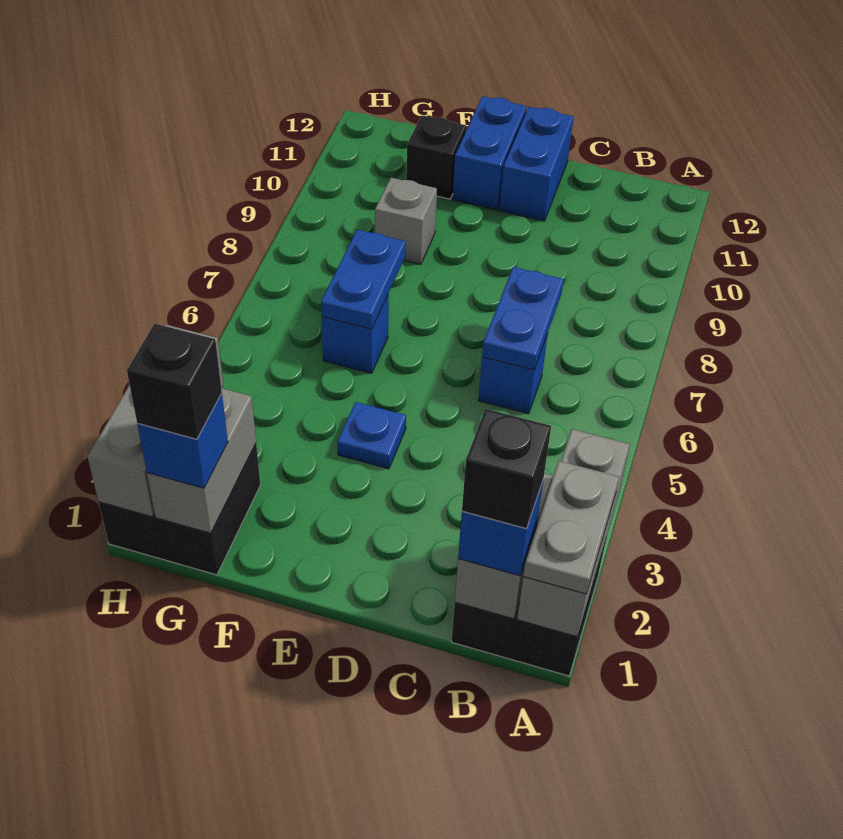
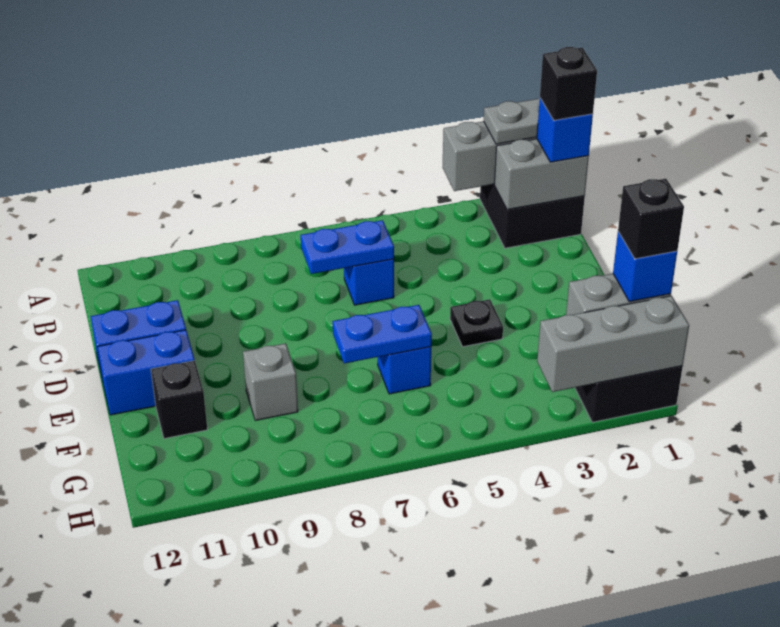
blue plate E4 level 1 -> black plate E4 level 1

